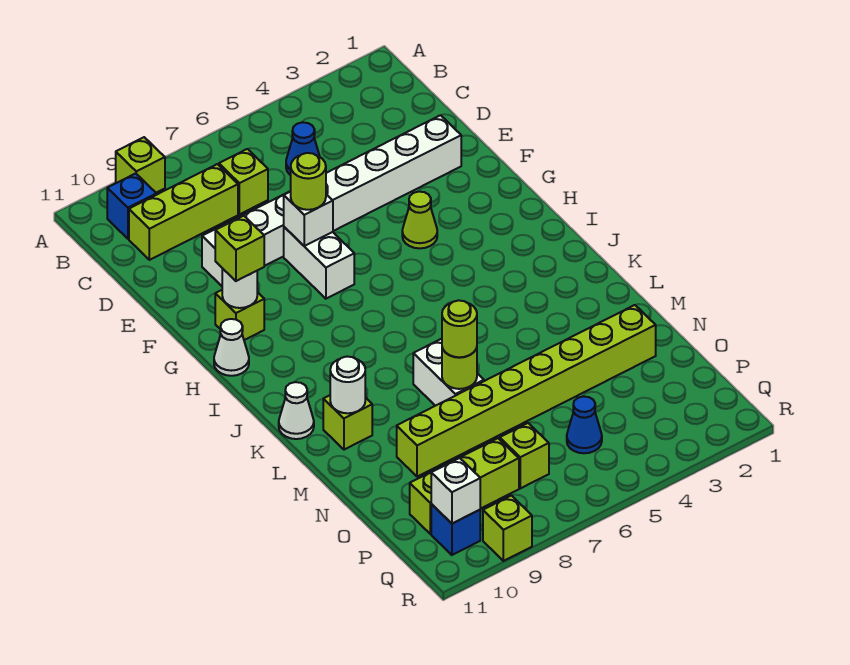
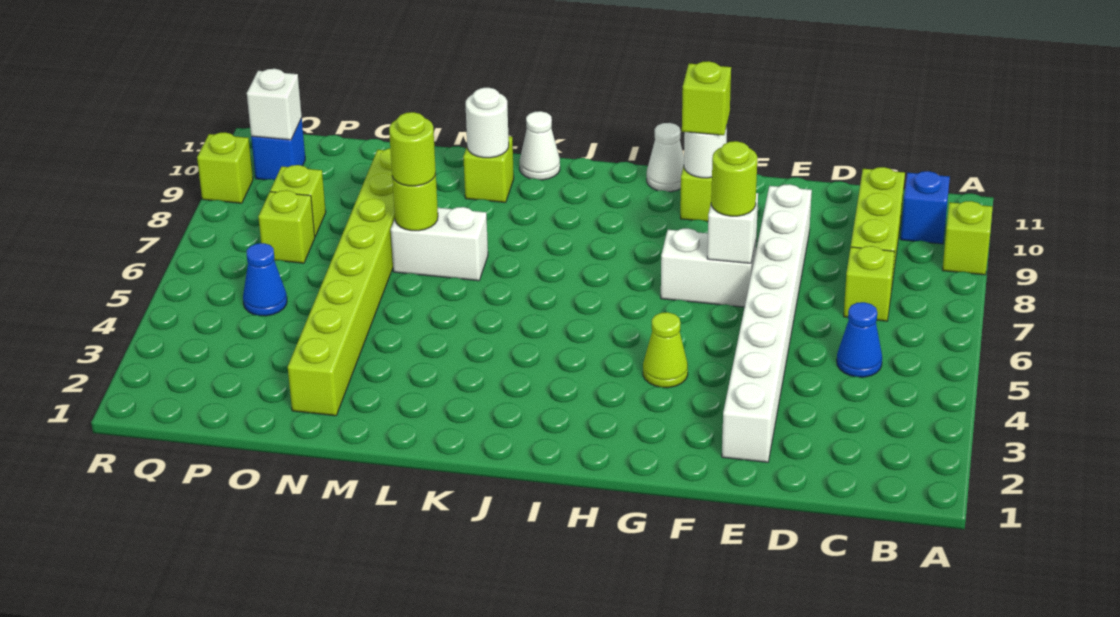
lime brick P8:P10 level 1 -> lime brick P8 level 1

